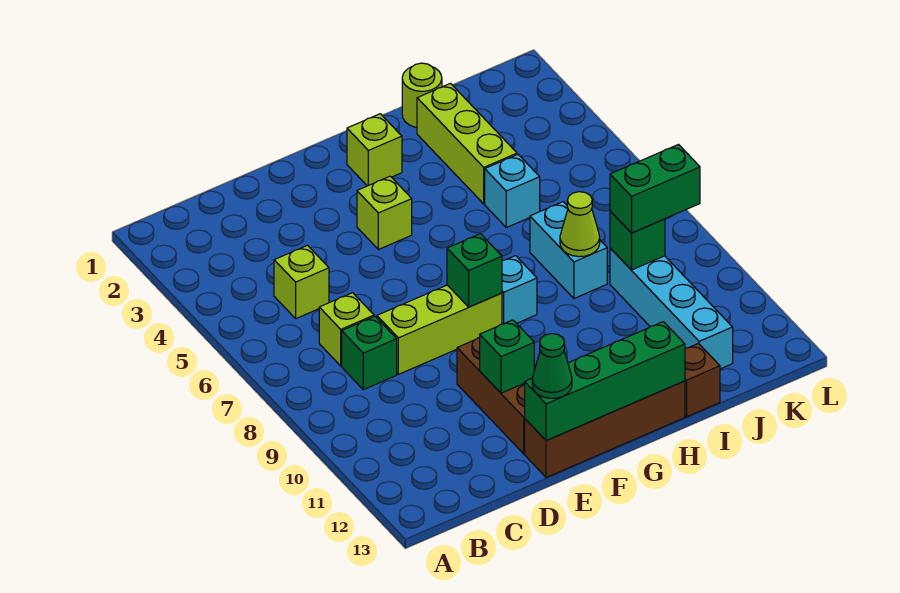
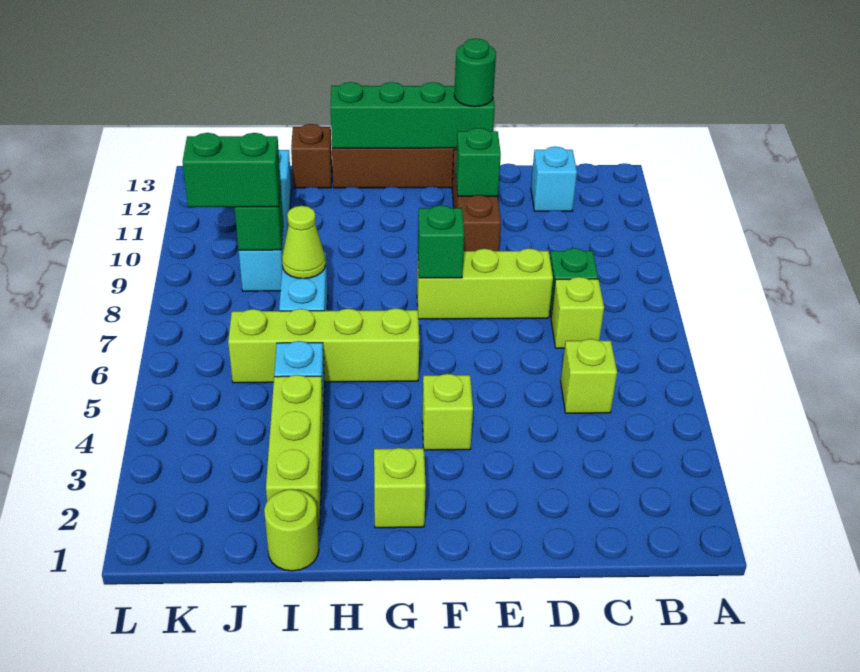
green cone E13 level 3 -> green round brick E13 level 3
none -> lime brick G6:J6 level 1
cyan brick G8 level 1 -> cyan brick C12 level 1

